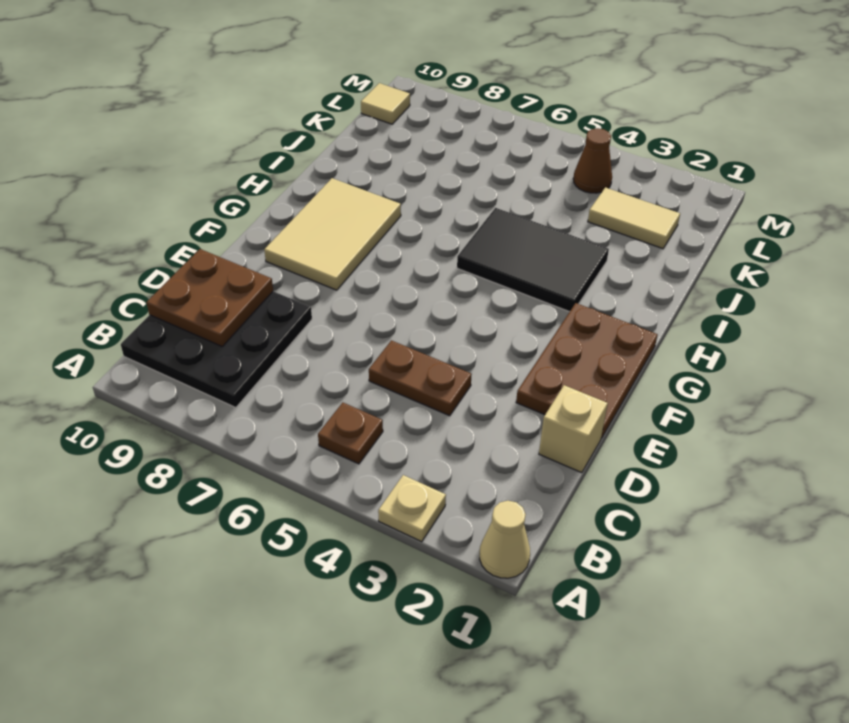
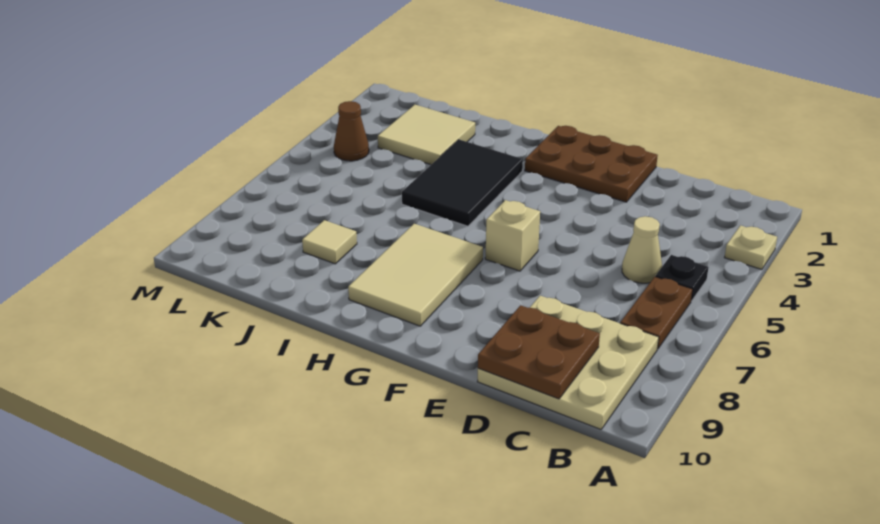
tan cone A1 level 1 -> tan cone C5 level 1
brown plate B5 level 1 -> black plate B5 level 1
black plate B8:D10 level 1 -> tan plate B8:D10 level 1
tan brick D1 level 1 -> tan brick F6 level 1
brown plate D4:D5 level 1 -> brown plate B6:B7 level 1
tan tile F8:H9 level 1 -> tan tile G7:H9 level 1
tan tile K2:K3 level 1 -> tan tile J2:K3 level 1
tan tile L10 level 1 -> tan tile J8 level 1

